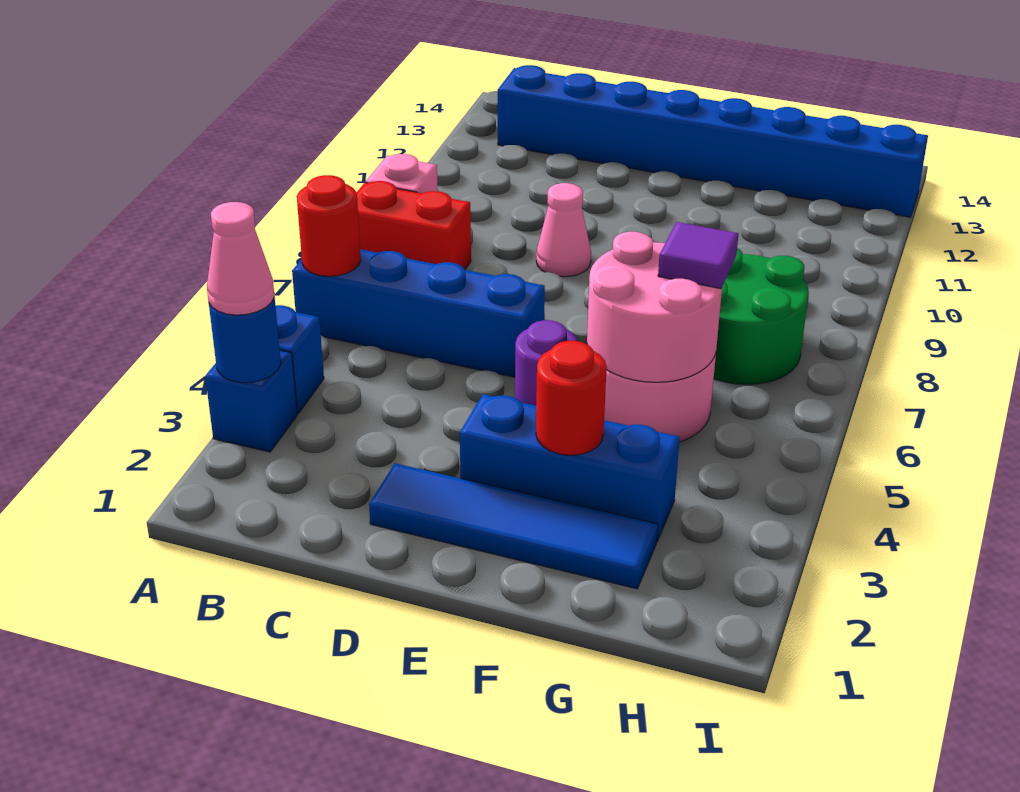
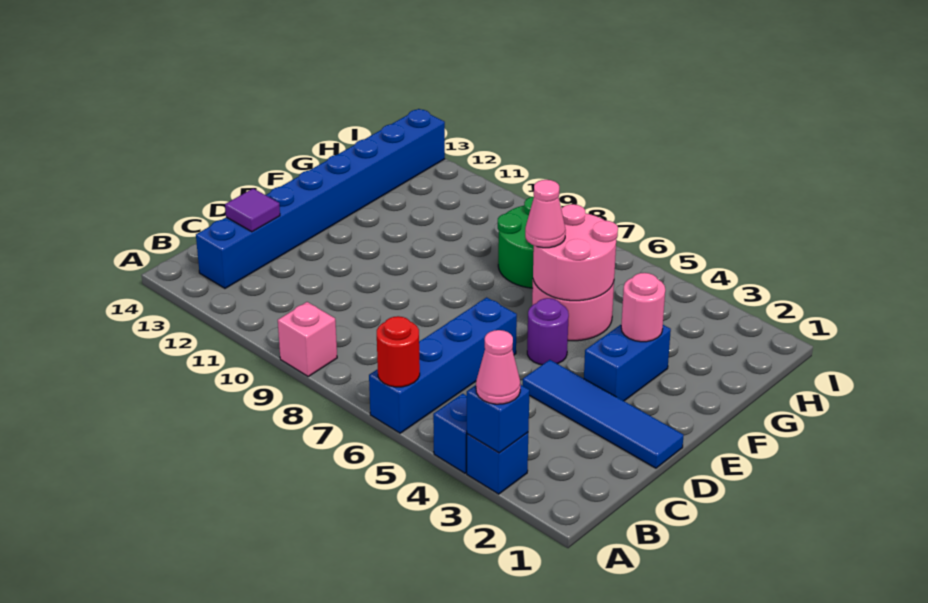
blue round brick A3 level 2 -> blue brick A3 level 2
red brick A8:B8 level 1 -> none
blue tile D2:G2 level 1 -> blue tile D1:D4 level 1
pink cone D9 level 1 -> pink cone F6 level 3
blue brick E3:G3 level 1 -> blue brick E3:F3 level 1
red round brick F3 level 2 -> pink round brick F3 level 2
purple tile G6 level 3 -> purple tile C13 level 2

